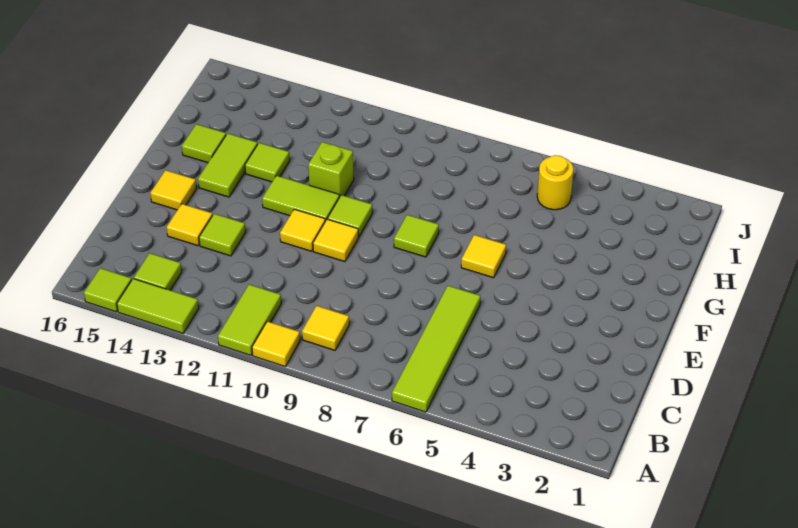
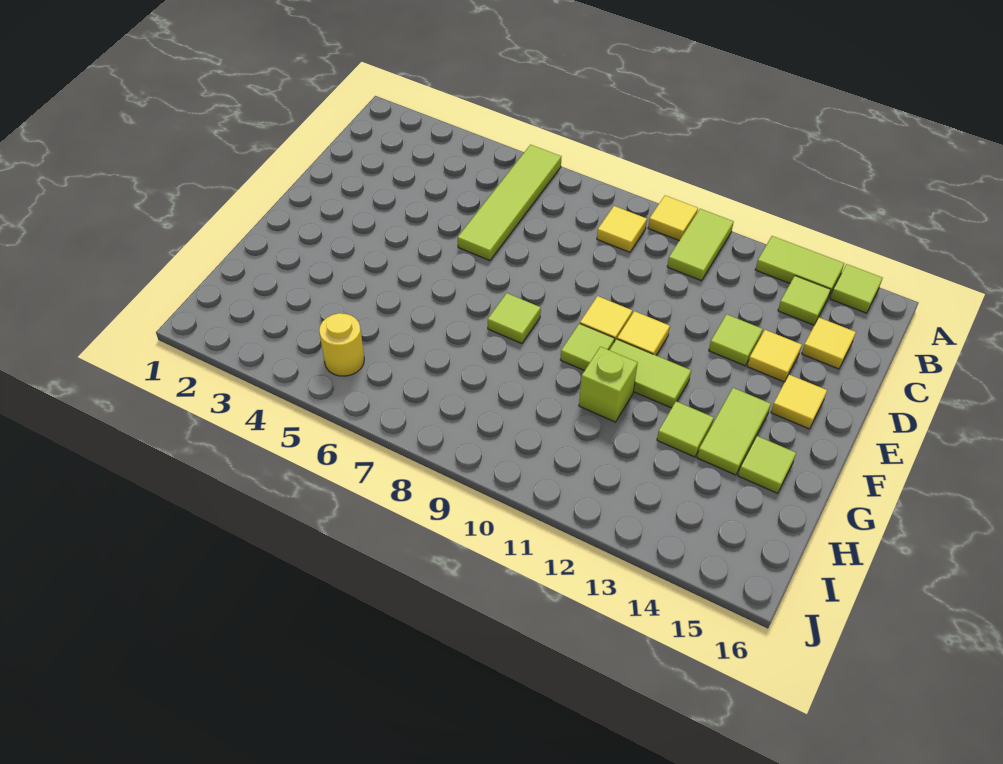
yellow tile F6 level 1 -> yellow tile C15 level 1

